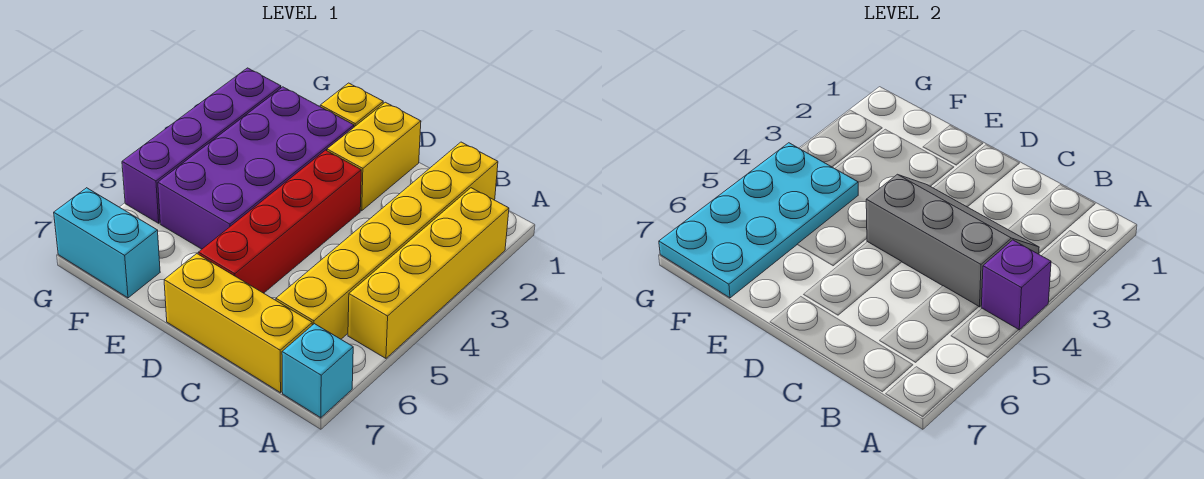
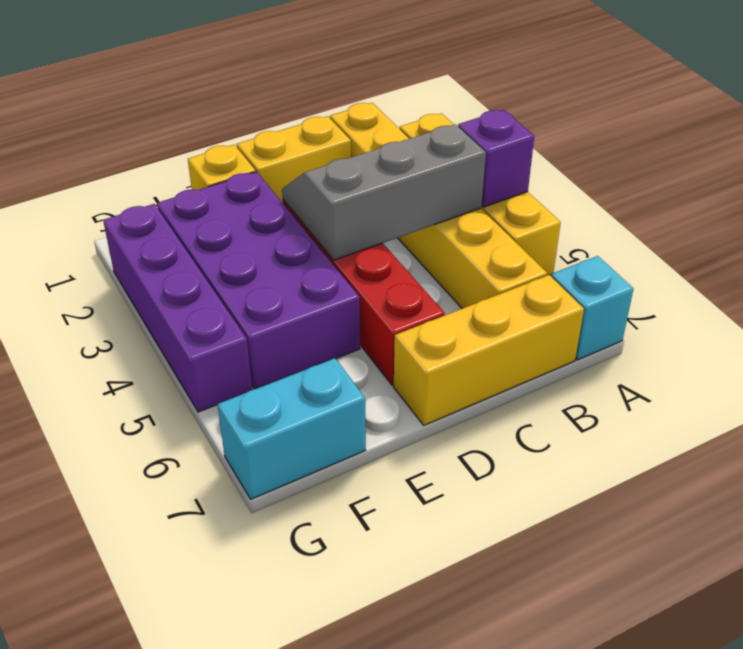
yellow brick D1:D2 level 1 -> yellow brick C1:D1 level 1
cyan plate F4:G7 level 2 -> none

